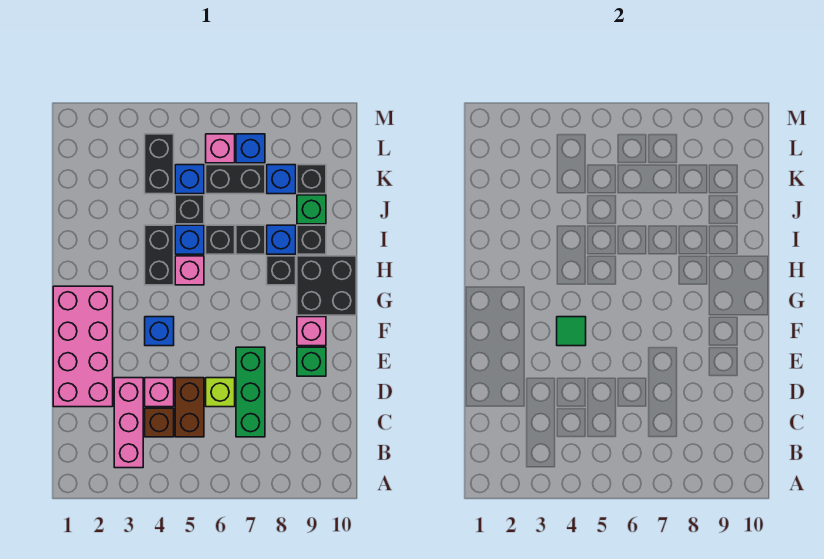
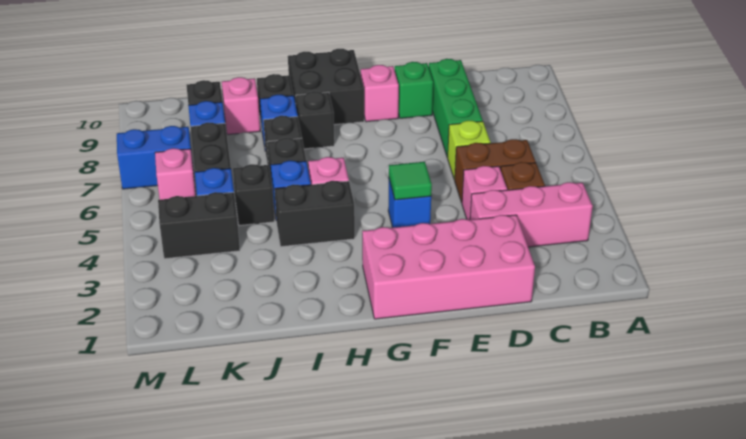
green brick C7:E7 level 1 -> green brick D7:D9 level 1
green brick J9 level 1 -> pink brick J9 level 1
blue brick L7 level 1 -> blue brick L7:M7 level 1

